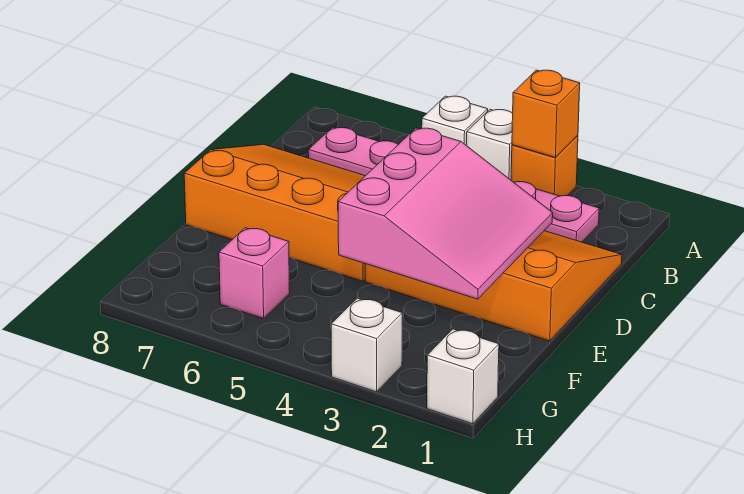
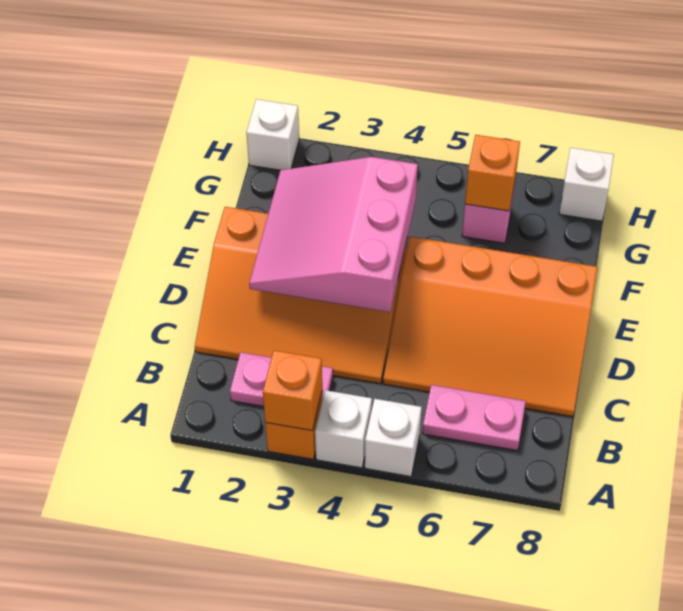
none -> orange brick G6 level 2
white brick H3 level 1 -> white brick H8 level 1

